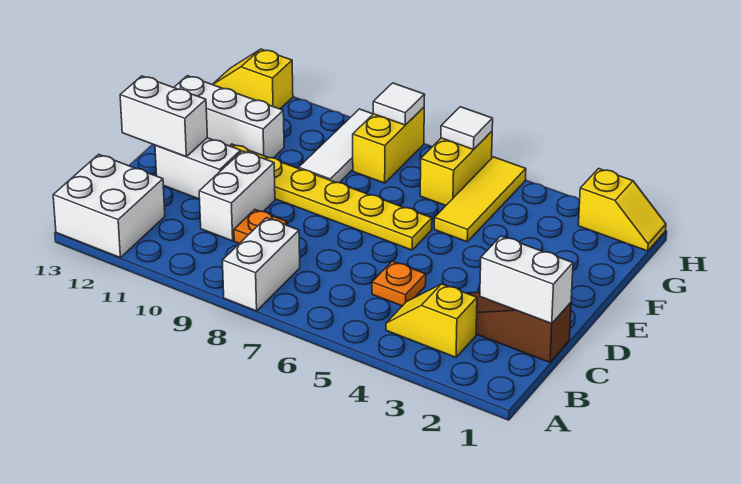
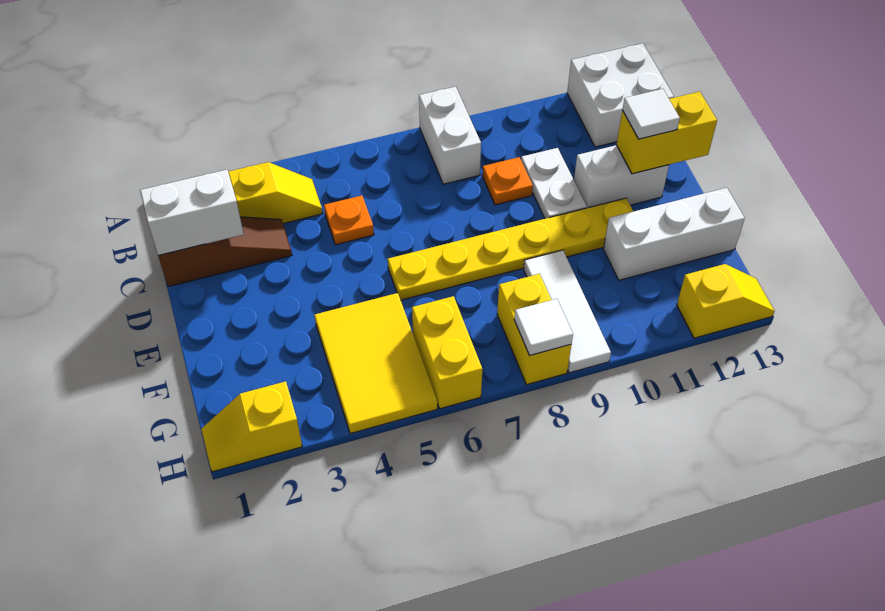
white brick C10:D10 level 1 -> white plate C10:D10 level 1
white brick D12:D13 level 2 -> yellow brick D12:D13 level 2
yellow tile F5:H5 level 1 -> yellow tile F4:H5 level 1
white tile H6 level 2 -> white tile D12 level 3

